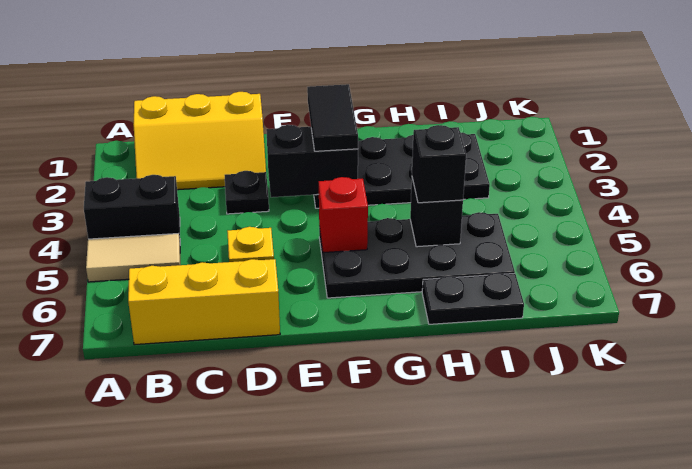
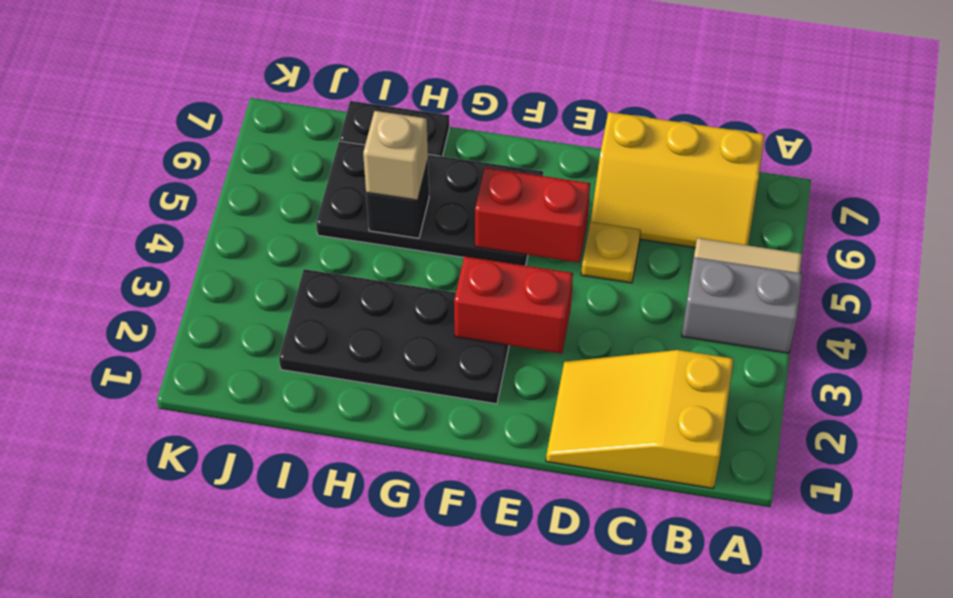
black brick A4:B4 level 1 -> grey brick A4:B4 level 1
yellow slope B1:D2 level 1 top 1 -> yellow slope B1:D2 level 1 top B
black plate D3 level 1 -> none
black brick E3:F3 level 2 -> red brick E3:F3 level 2
black tile F2:F3 level 3 -> none
red brick F5 level 2 -> red brick E5:F5 level 2
black brick H5 level 3 -> tan brick H5 level 3

